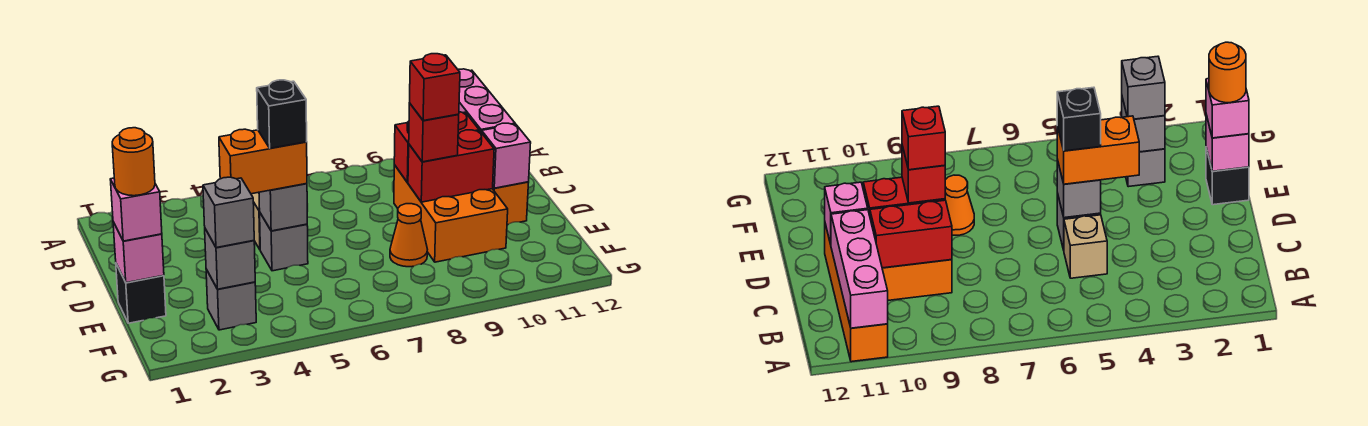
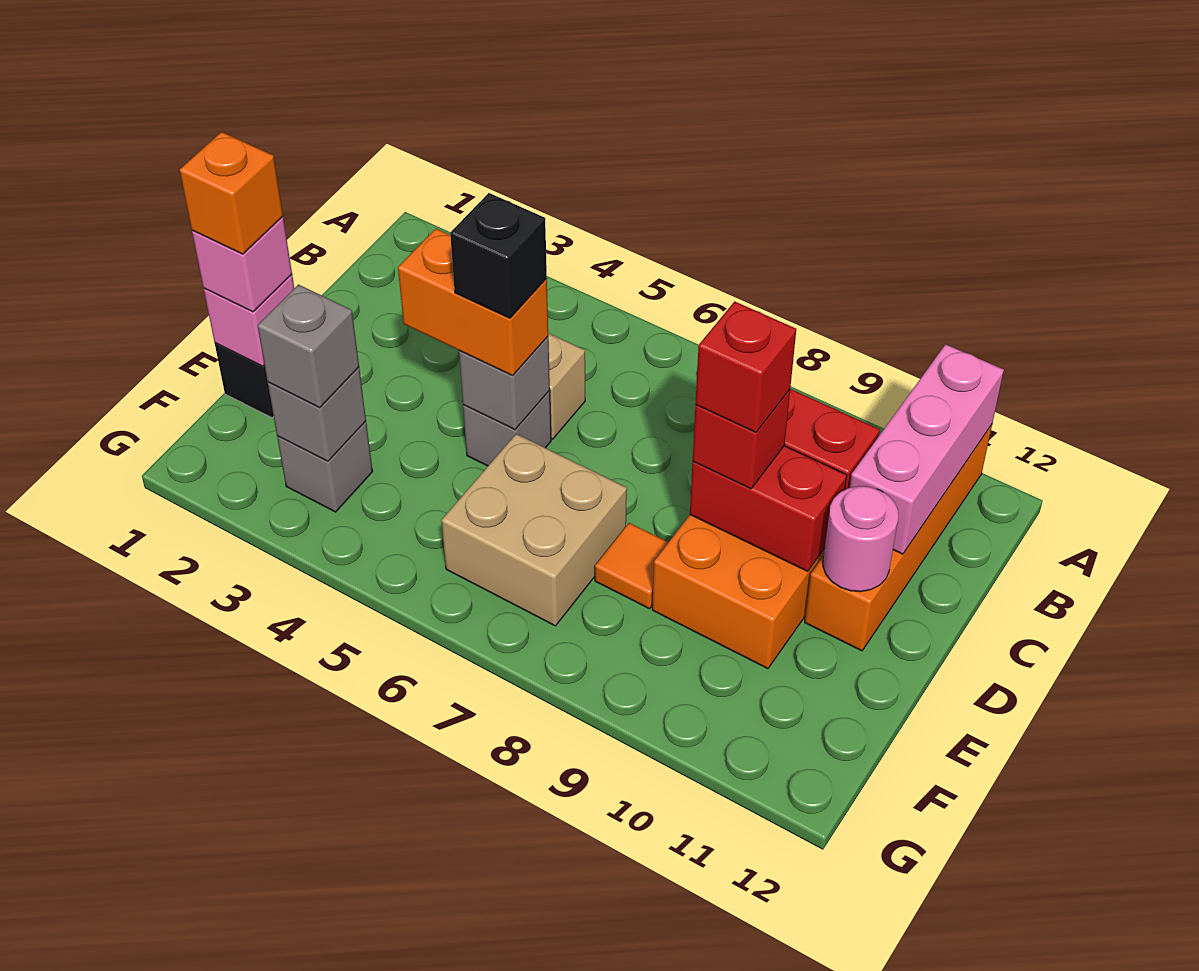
pink brick D11 level 2 -> pink round brick D11 level 2
orange round brick E1 level 4 -> orange brick E1 level 4
none -> tan brick E6:F7 level 1
orange cone E8 level 1 -> orange tile E8 level 1

